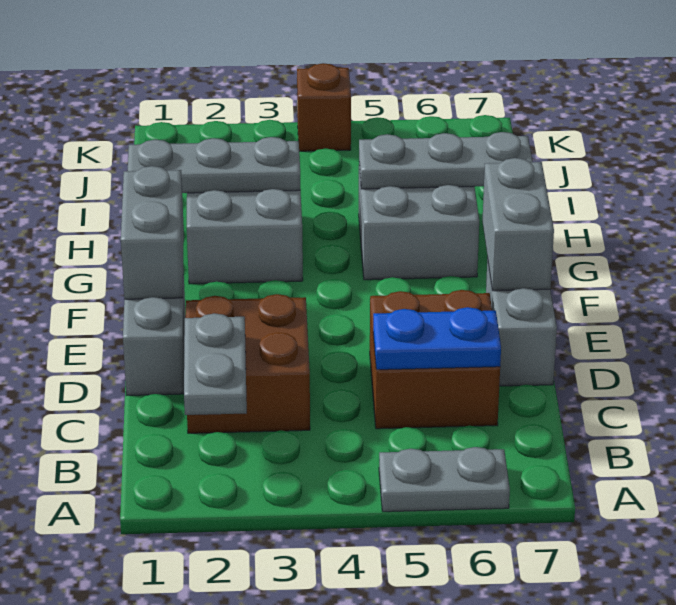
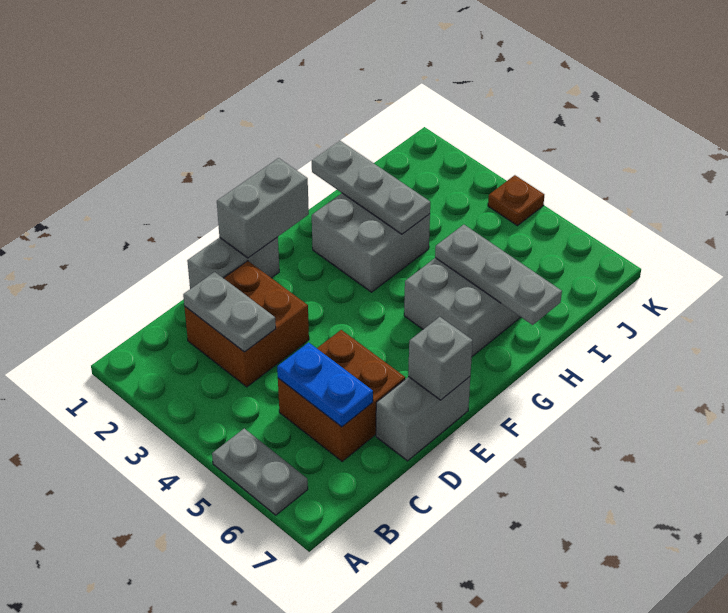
grey plate B2:C2 level 2 -> grey plate C2:C3 level 2
grey brick E7:F7 level 2 -> grey brick E7 level 2
brown brick K4 level 1 -> brown plate K4 level 1

